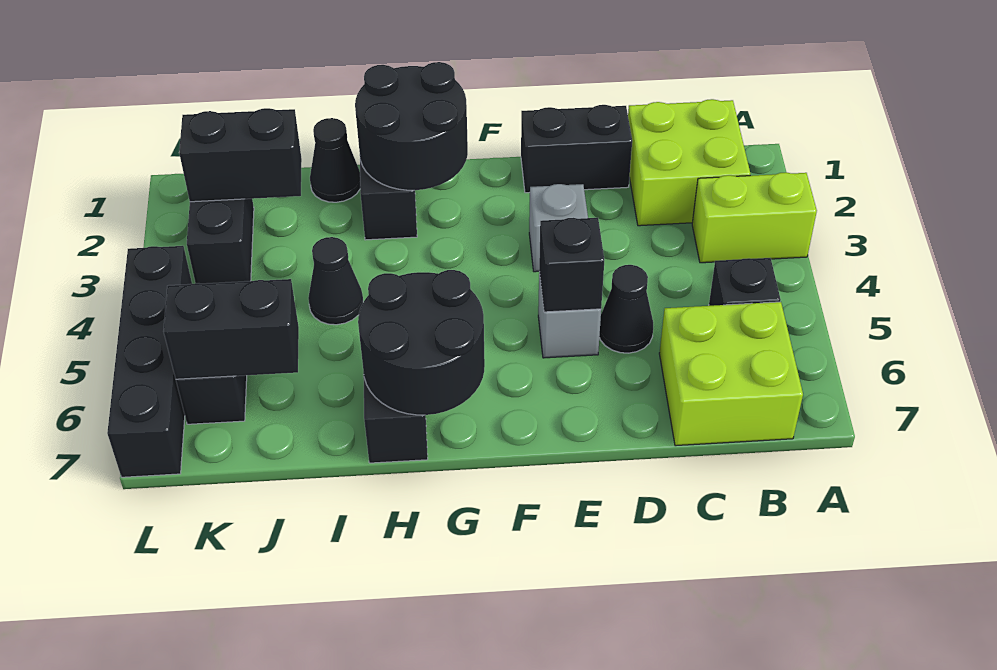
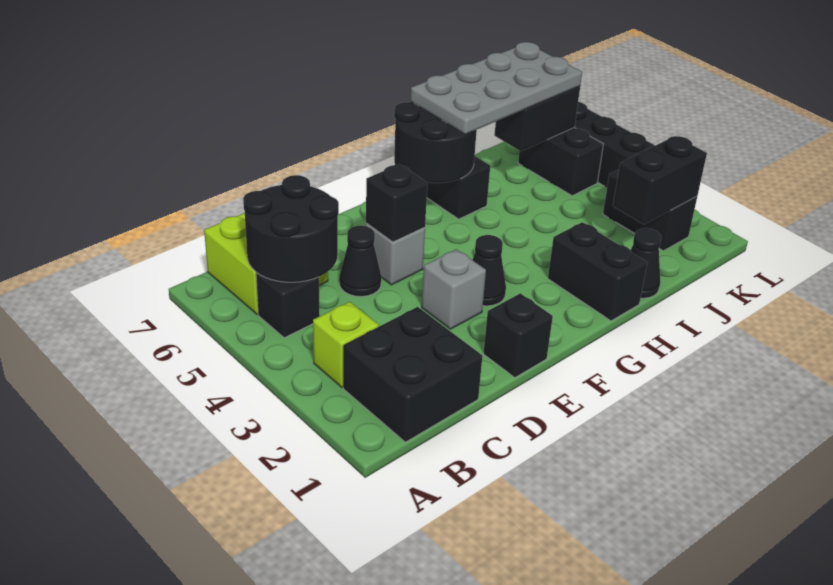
lime brick A3:B3 level 1 -> lime brick B3 level 1
lime brick B1:C2 level 1 -> black brick B1:C2 level 1
black brick D1:E1 level 1 -> black brick E1 level 1
black round brick G1:H2 level 2 -> black round brick B5:C6 level 2
none -> grey plate H6:K7 level 3
black cone I4 level 1 -> black cone F3 level 1

